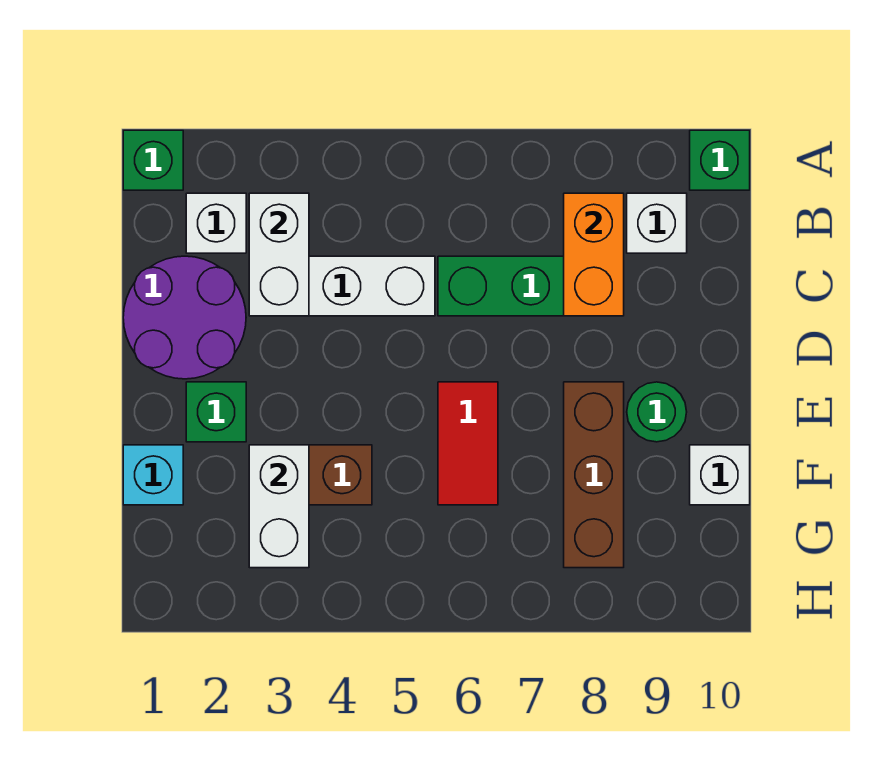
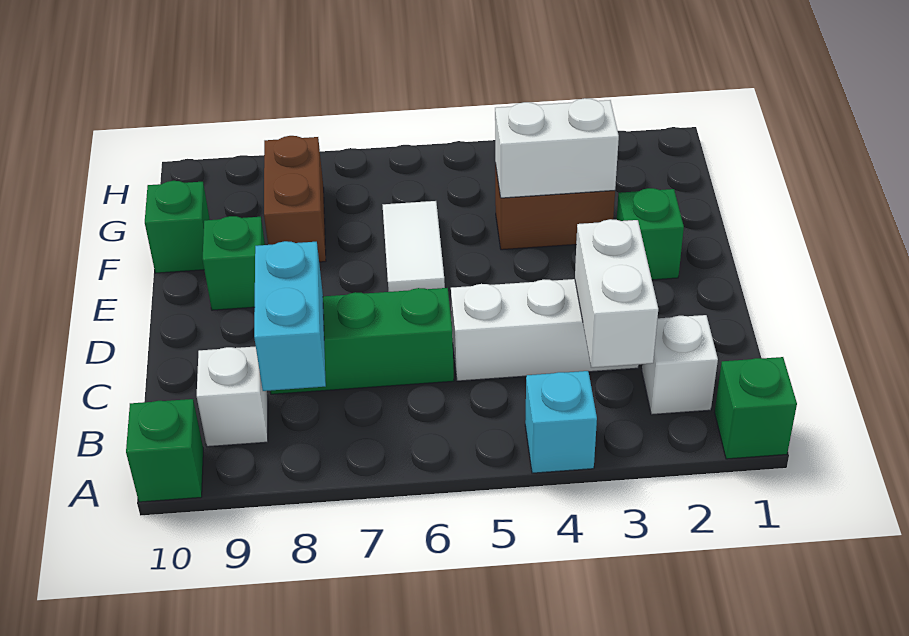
orange brick B8:C8 level 2 -> cyan brick B8:C8 level 2
purple round brick C1:D2 level 1 -> none
red tile E6:F6 level 1 -> white tile E6:F6 level 1
brown brick E8:G8 level 1 -> brown brick F8:G8 level 1
green round brick E9 level 1 -> green brick E9 level 1
cyan brick F1 level 1 -> cyan brick A4 level 1
white brick F3:G3 level 2 -> white brick F3:F4 level 2
white brick F10 level 1 -> green brick F10 level 1

